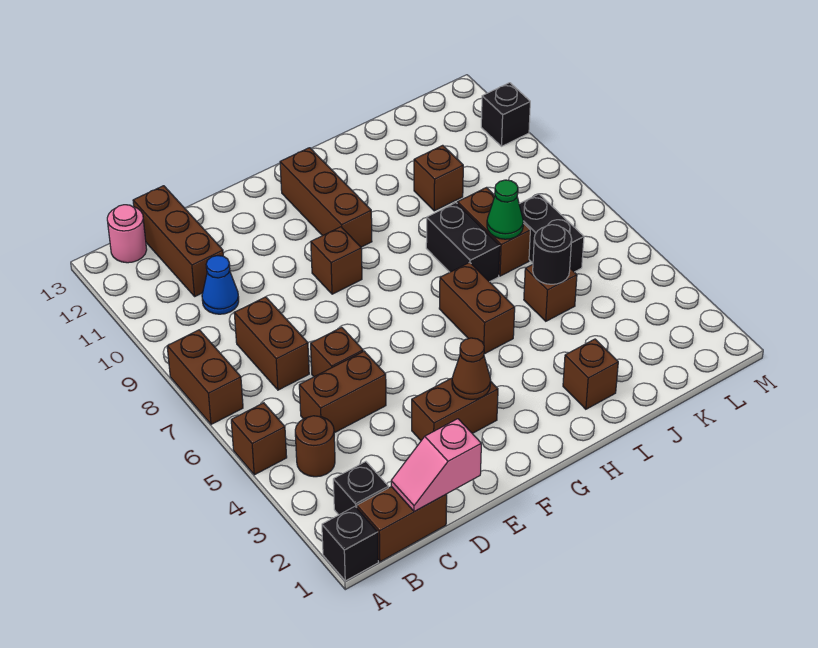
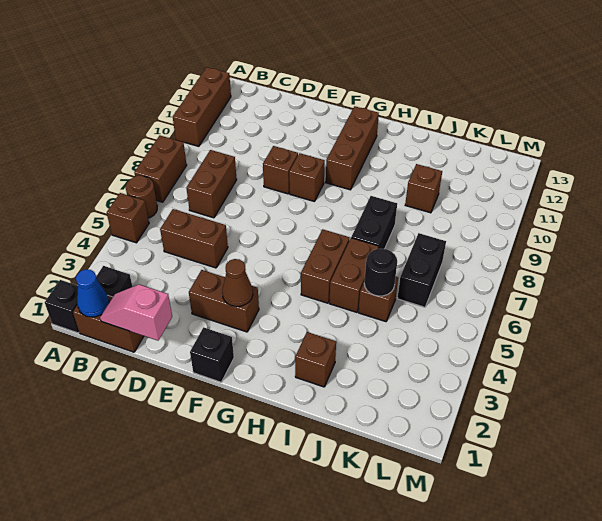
brown round brick B4 level 1 -> brown round brick A6 level 1
pink round brick B13 level 1 -> none
blue cone C10 level 1 -> blue cone B1 level 2
brown brick C11:C13 level 1 -> brown brick A10:A12 level 1
brown brick D6 level 1 -> brown brick E9 level 1
brown brick J7:J8 level 1 -> brown brick I5:I6 level 1
green cone J7 level 2 -> none
black brick M11 level 1 -> black brick F1 level 1

